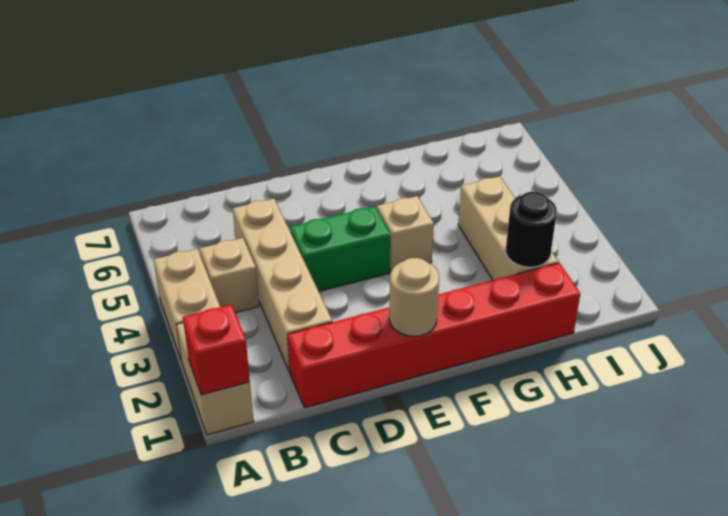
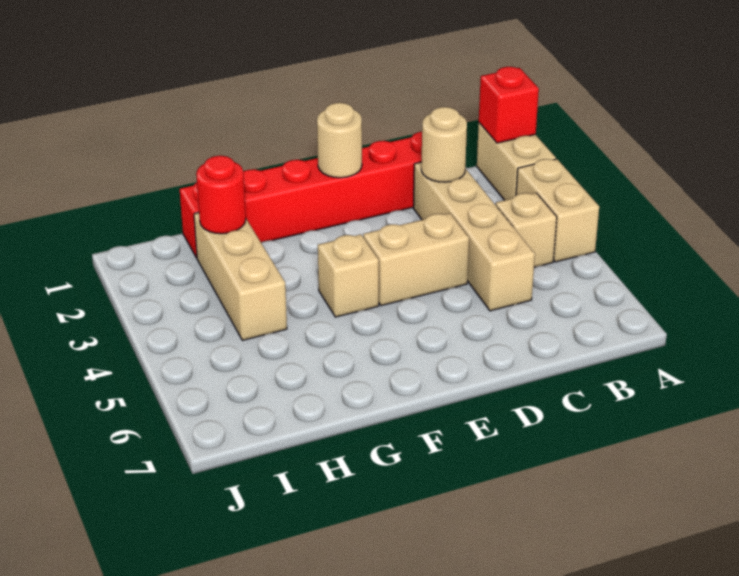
none -> tan round brick C2 level 2
green brick D4:E4 level 1 -> tan brick D4:E4 level 1
black round brick H2 level 2 -> red round brick H2 level 2

